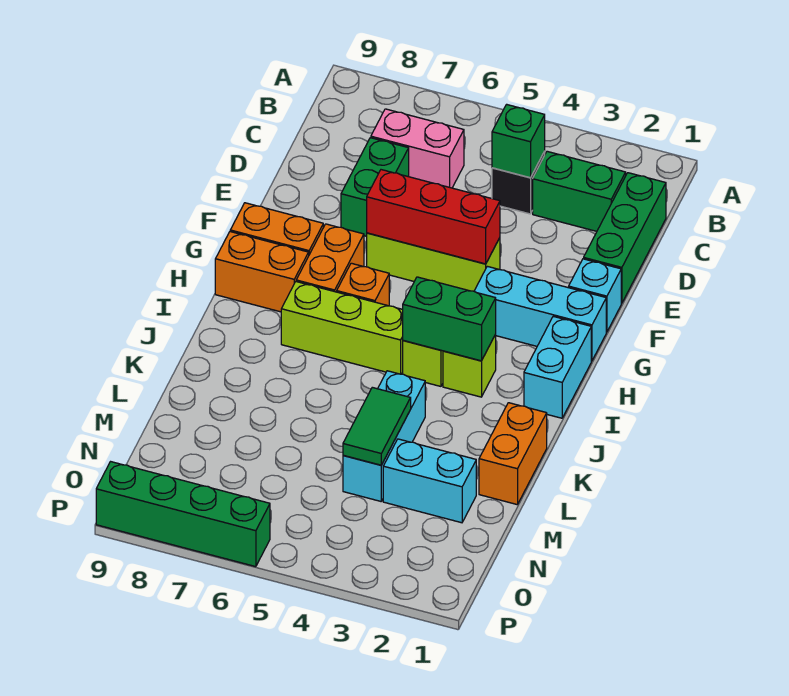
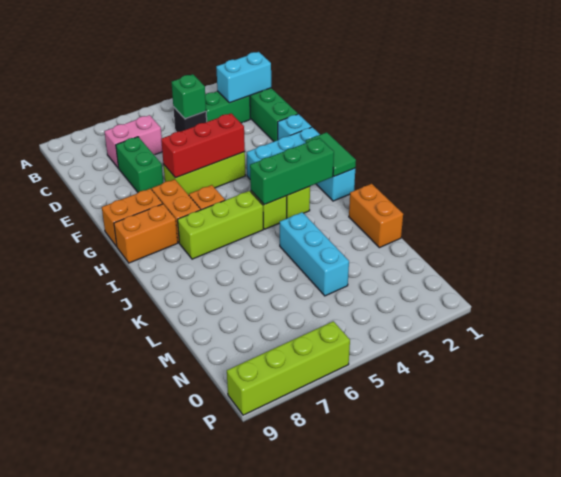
green brick I3:I4 level 2 -> green brick I2:I4 level 2
green tile L4:M4 level 2 -> green tile H1:I1 level 2
cyan brick M2:M3 level 1 -> cyan brick C1:C2 level 2
green brick P6:P9 level 1 -> lime brick P6:P9 level 1

